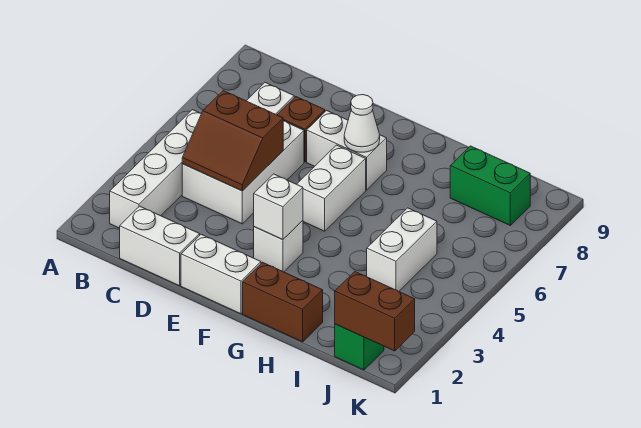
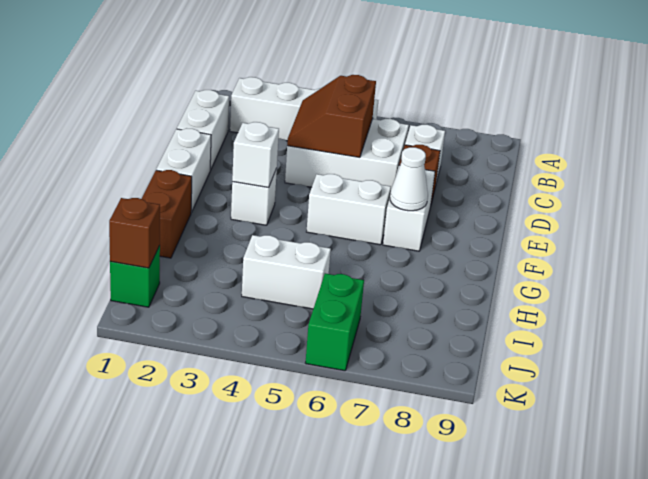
green brick I8:J8 level 1 -> green brick J6:K6 level 1
brown brick J1:K1 level 2 -> brown brick J1 level 2

